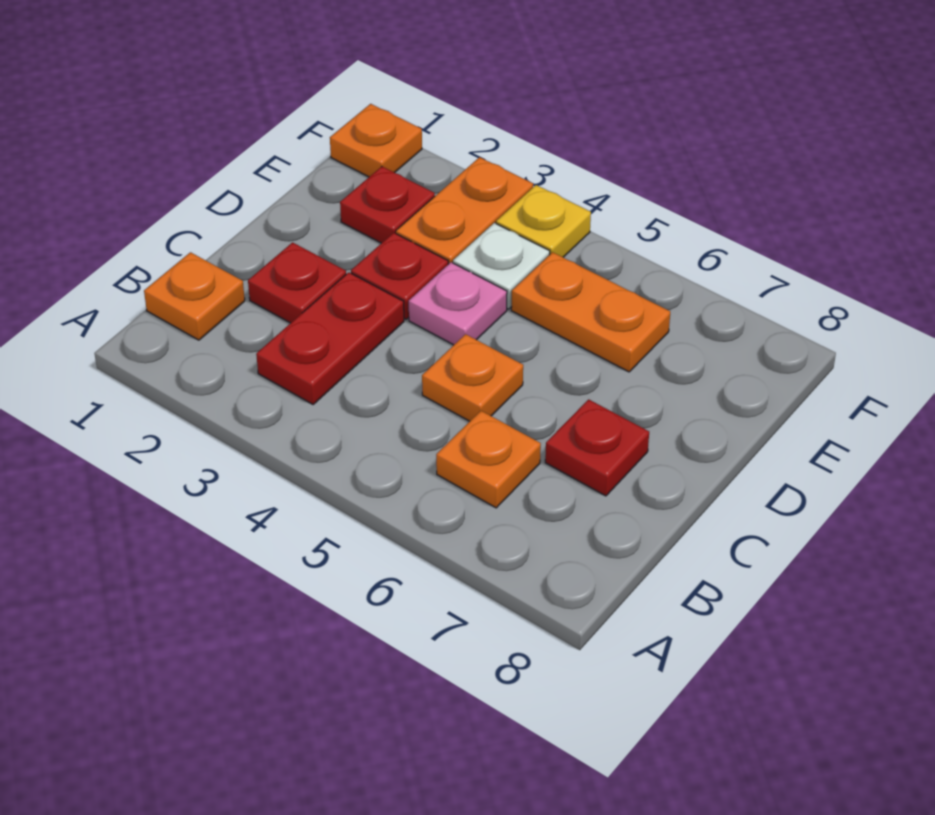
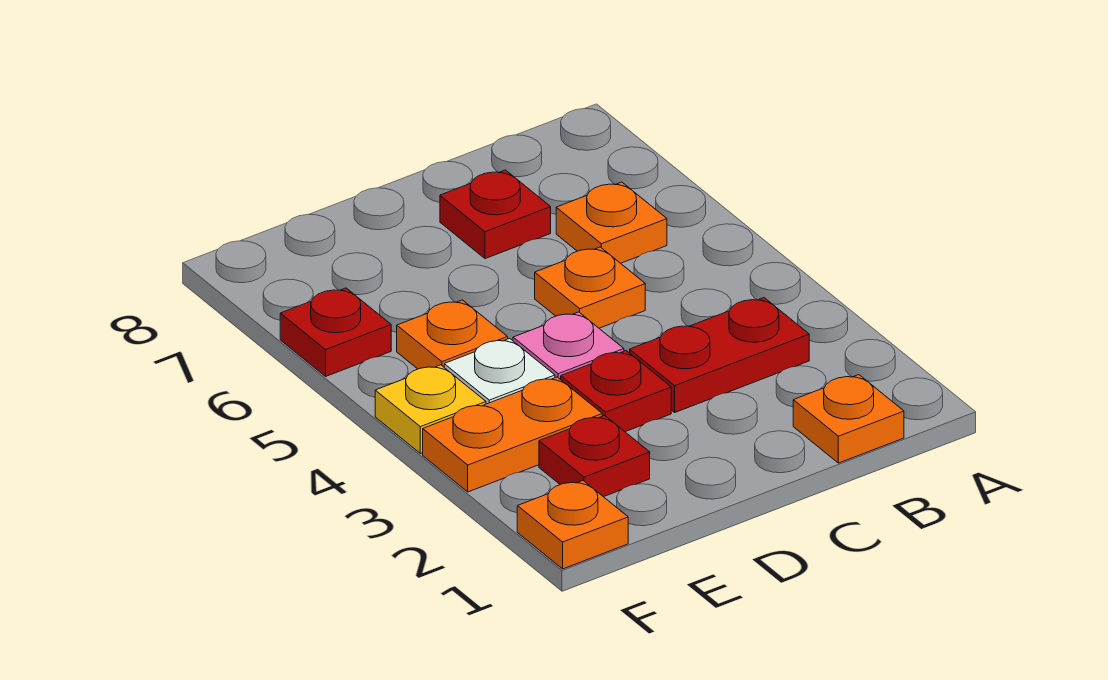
red plate C2 level 1 -> red plate F6 level 1
orange plate E5:E6 level 1 -> orange plate E5 level 1

